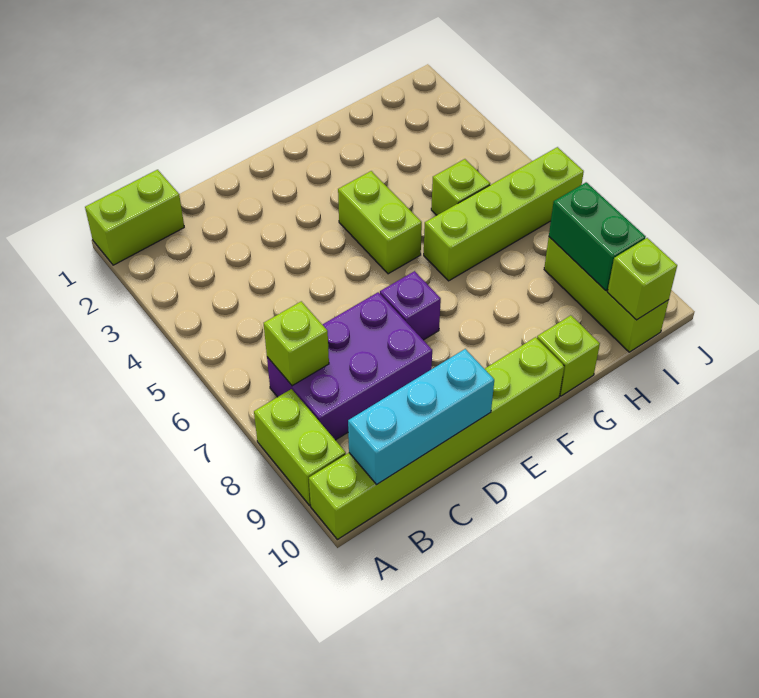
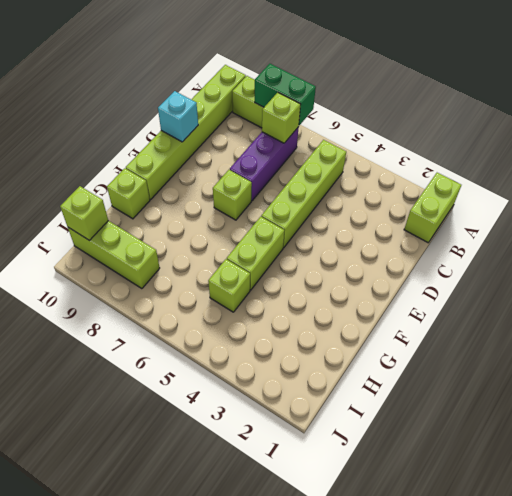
purple brick B7:D8 level 1 -> purple brick B7:D7 level 1
cyan brick B10:D10 level 2 -> cyan brick D10 level 2
purple brick E7 level 1 -> lime brick E7 level 1
lime brick F4:F5 level 1 -> lime brick F5:G5 level 1
lime brick G6:J6 level 1 -> lime brick B5:E5 level 1
green brick I8:I9 level 2 -> green brick A7:A8 level 2

